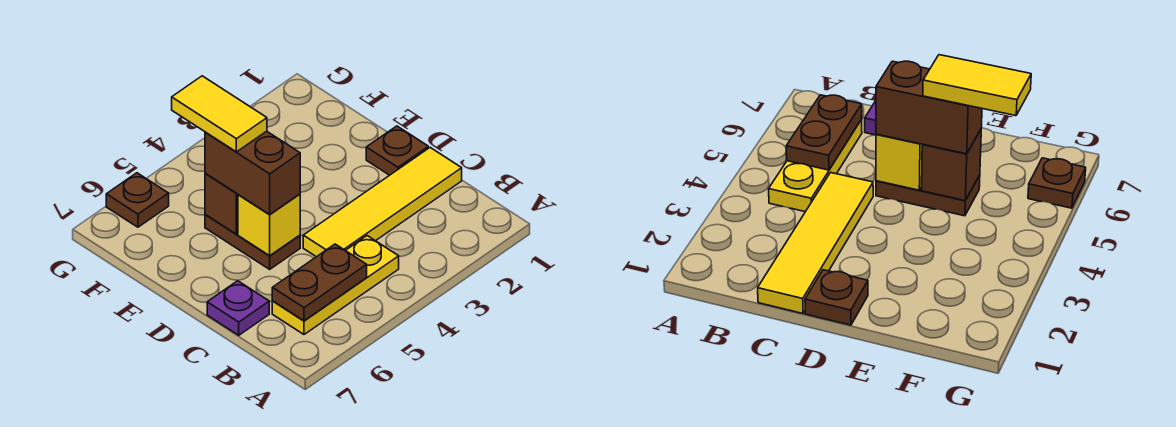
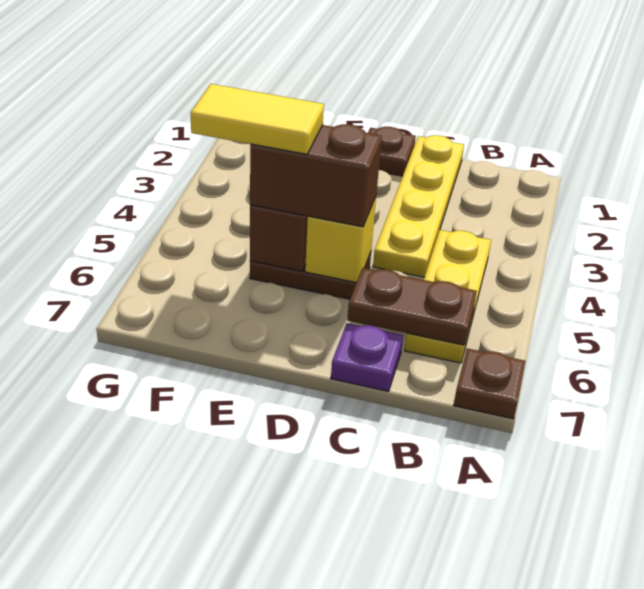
brown plate B5:B6 level 2 -> brown plate B6:C6 level 2
yellow tile C1:C4 level 1 -> yellow plate C1:C4 level 1
brown plate G6 level 1 -> brown plate A7 level 1

